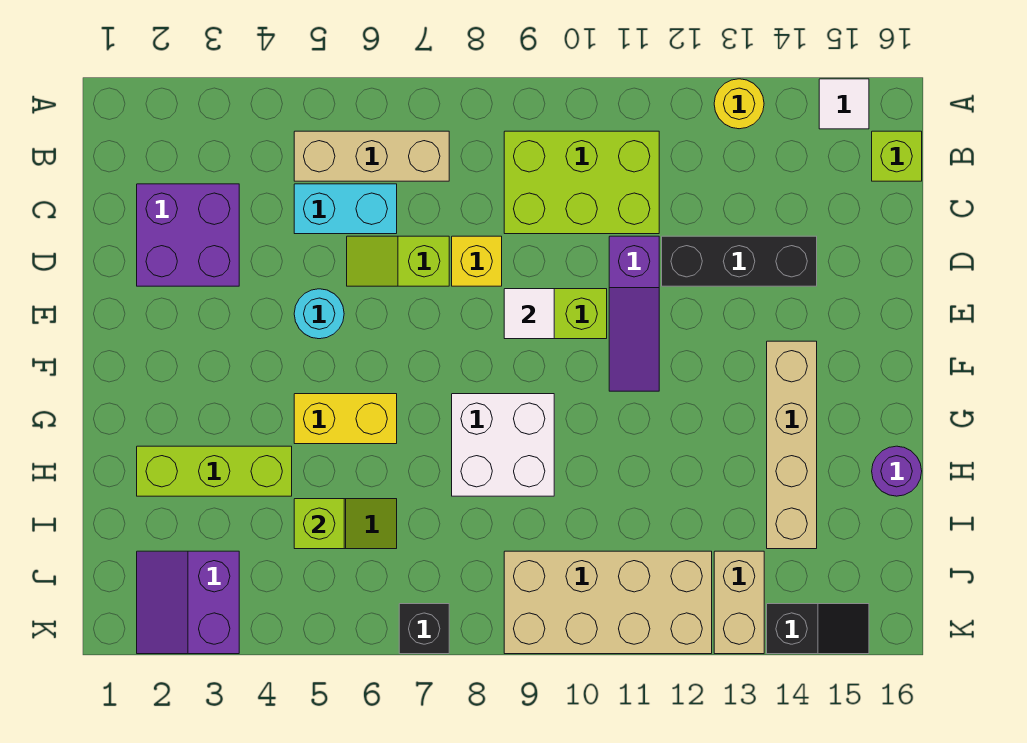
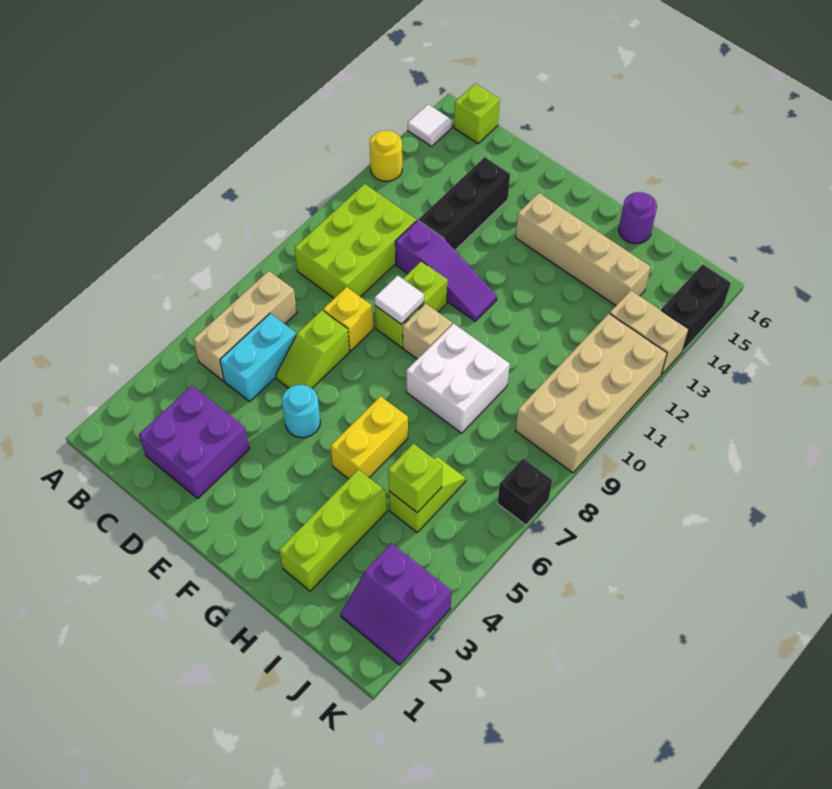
none -> tan brick F9 level 1
black slope K14:K15 level 1 top 14 -> black brick K14:K15 level 1

